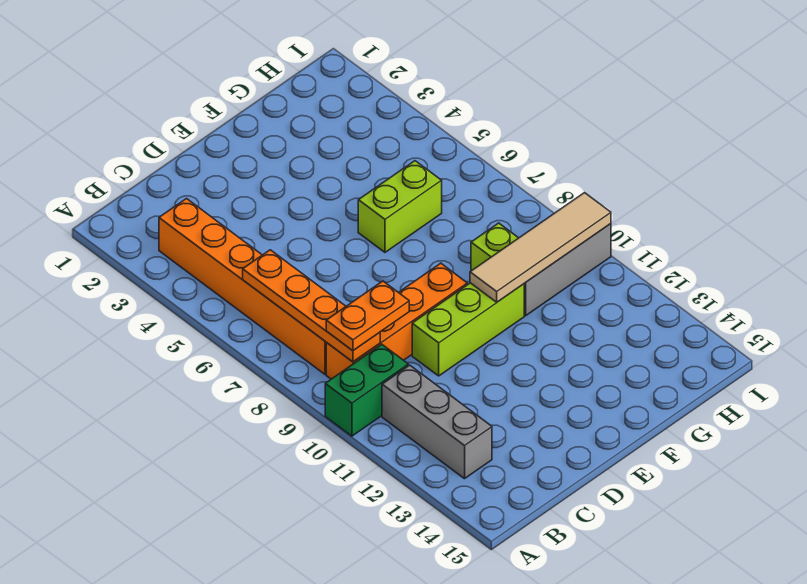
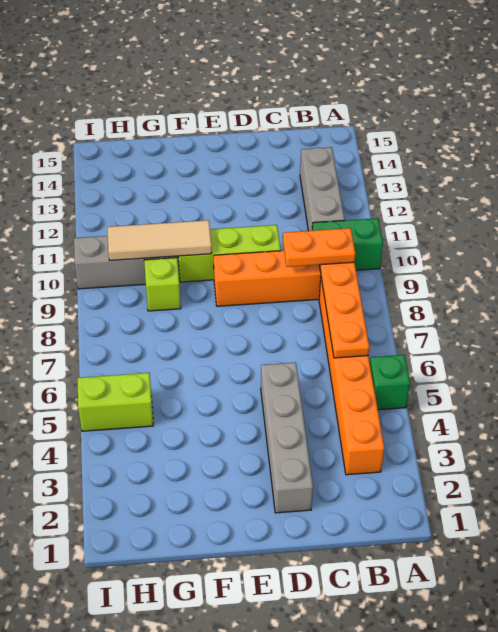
none -> green brick A5 level 1
none -> grey brick D2:D5 level 1
lime brick F6:G6 level 1 -> lime brick H5:I5 level 1
tan tile F10:I10 level 2 -> tan tile F10:H10 level 2

